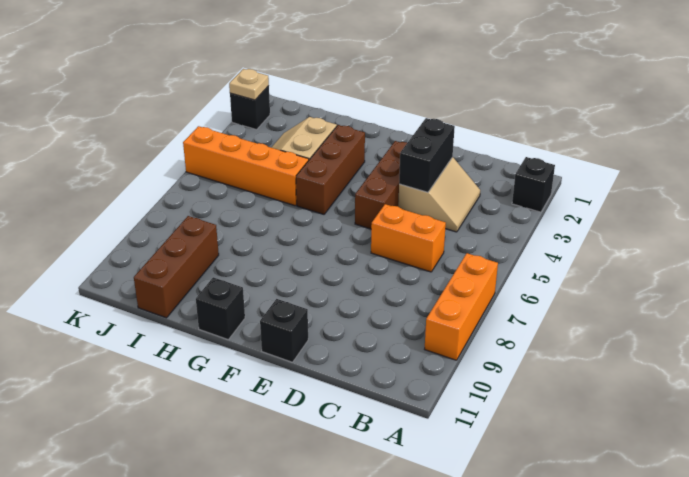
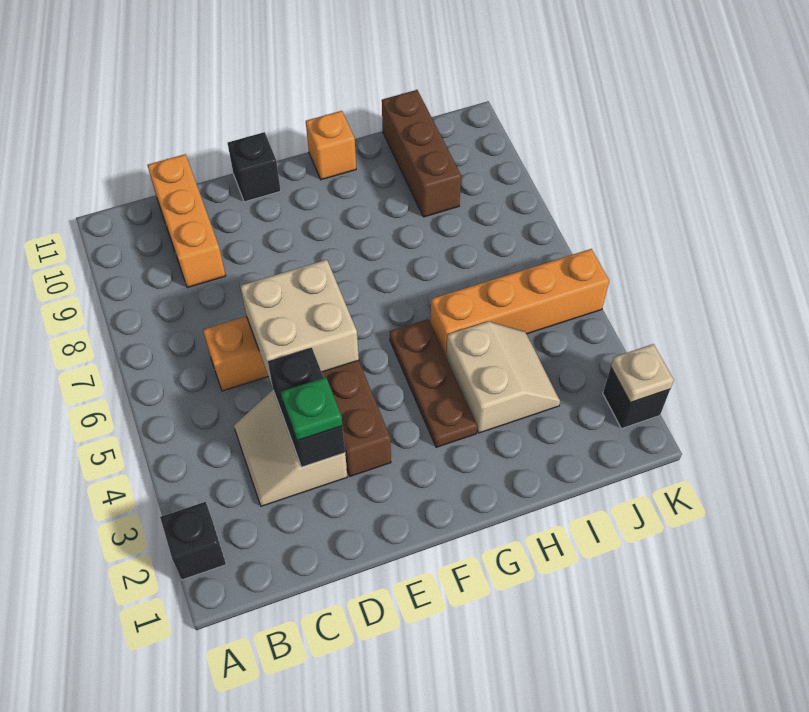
orange brick A7:A9 level 1 -> orange brick C9:C11 level 1
none -> green plate D3 level 3
none -> tan brick D5:E6 level 2
brown brick G3:G5 level 1 -> brown plate G3:G5 level 1
black brick G11 level 1 -> orange brick G11 level 1

